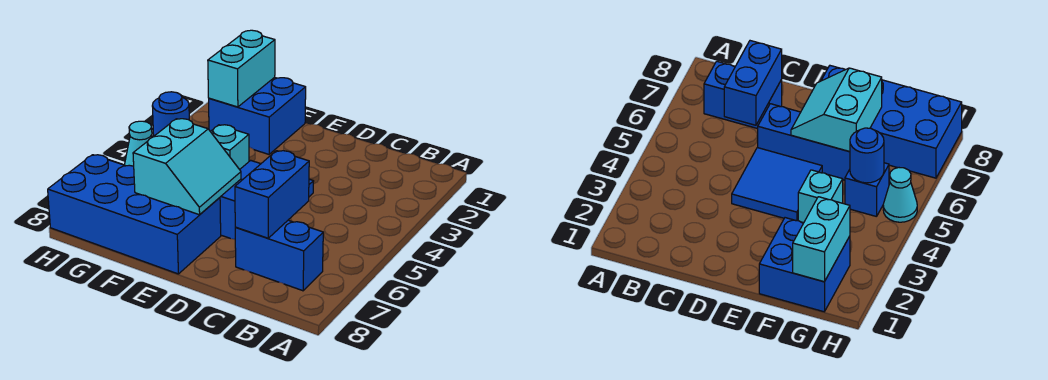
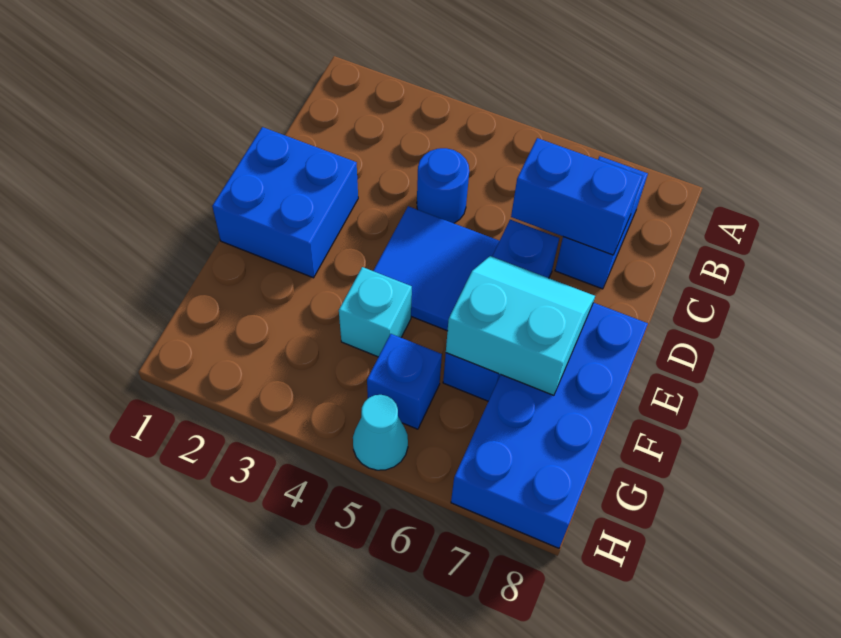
blue brick F1:G2 level 1 -> blue brick D1:E2 level 1
cyan brick G1:G2 level 2 -> none
blue round brick G5 level 2 -> blue round brick C4 level 1

